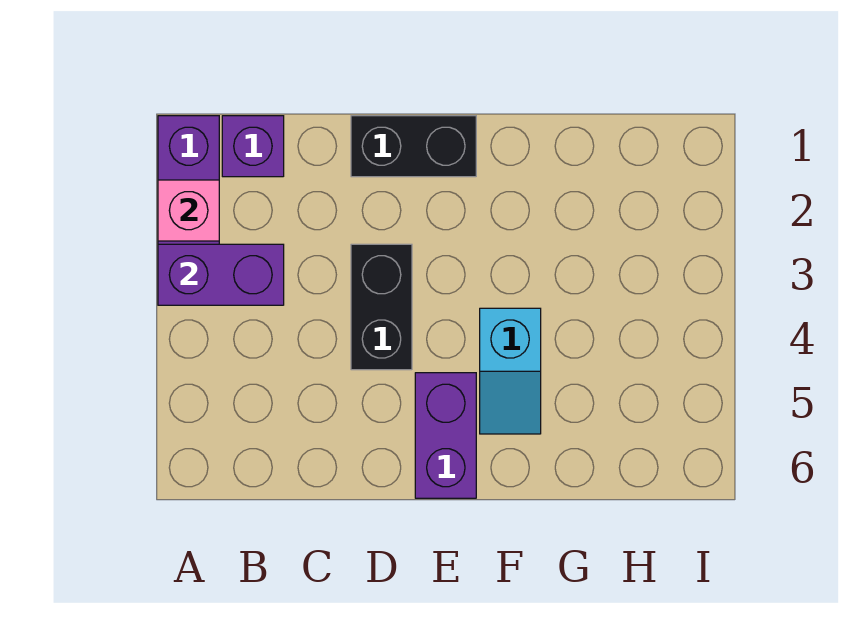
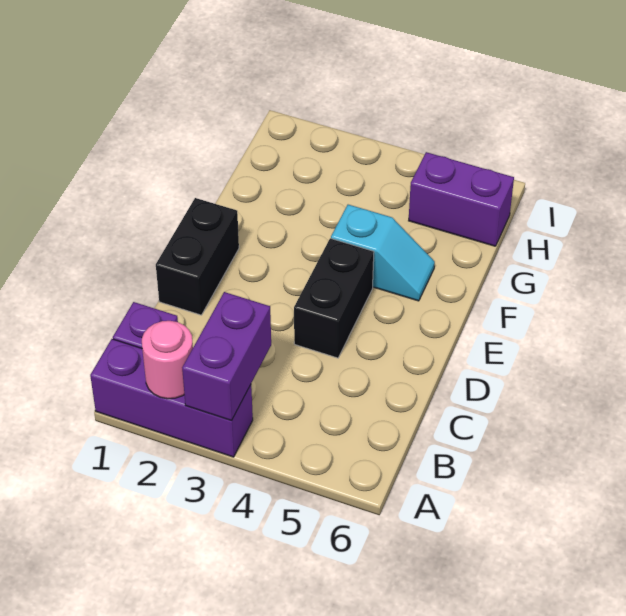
pink brick A2 level 2 -> pink round brick A2 level 2
black brick D3:D4 level 1 -> black brick D4:E4 level 1
purple brick E5:E6 level 1 -> purple brick H5:H6 level 1

